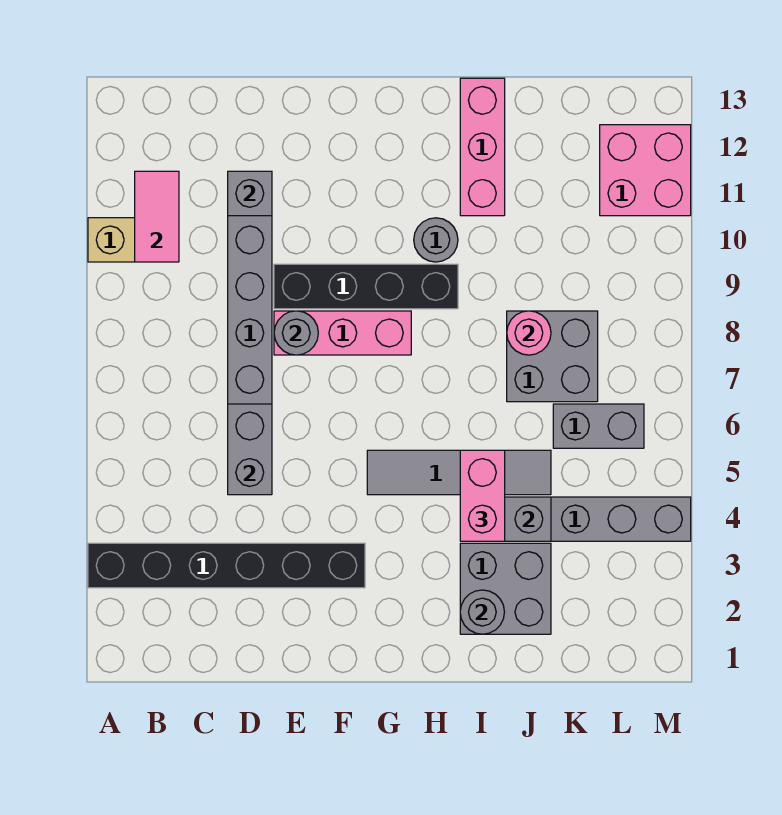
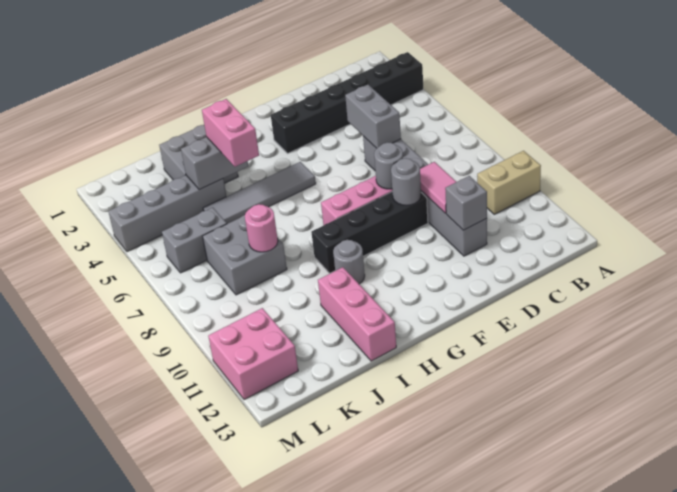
pink tile B10:B11 level 2 -> pink tile D9:D10 level 2
grey round brick I2 level 2 -> grey round brick E9 level 2

